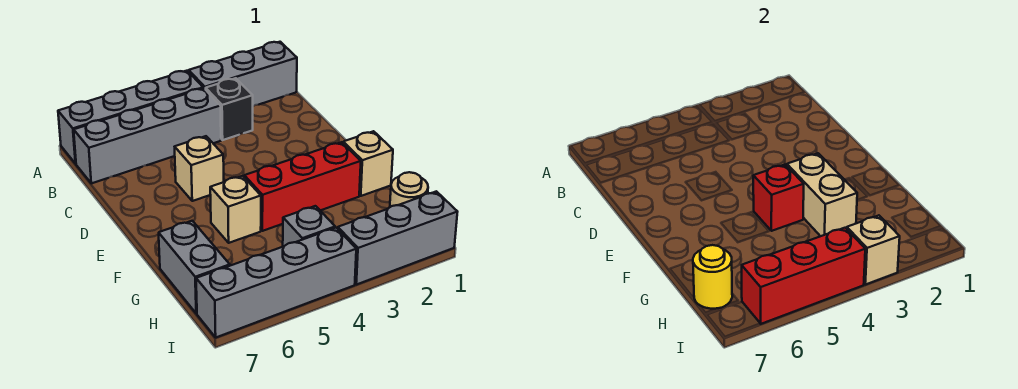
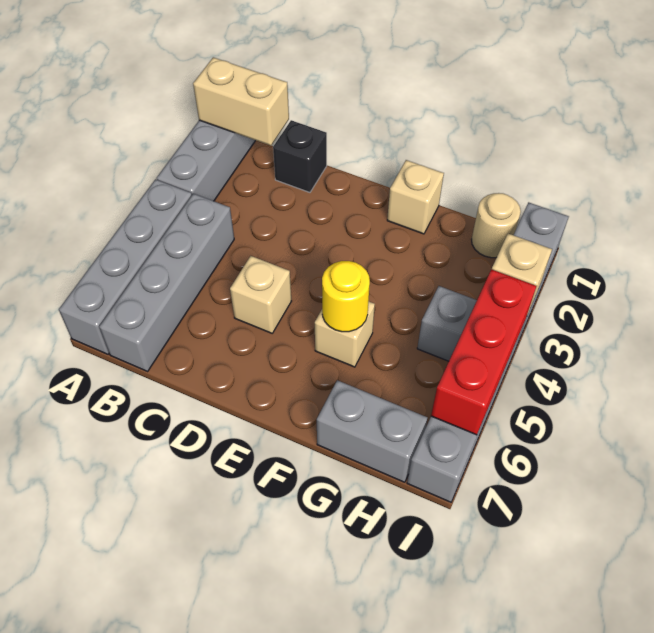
black brick B3 level 1 -> black brick C1 level 1
red brick F2:F4 level 1 -> none
tan brick F3:G3 level 2 -> tan brick A1:B1 level 2
red brick F4 level 2 -> none
yellow round brick H7 level 2 -> yellow round brick F5 level 2

